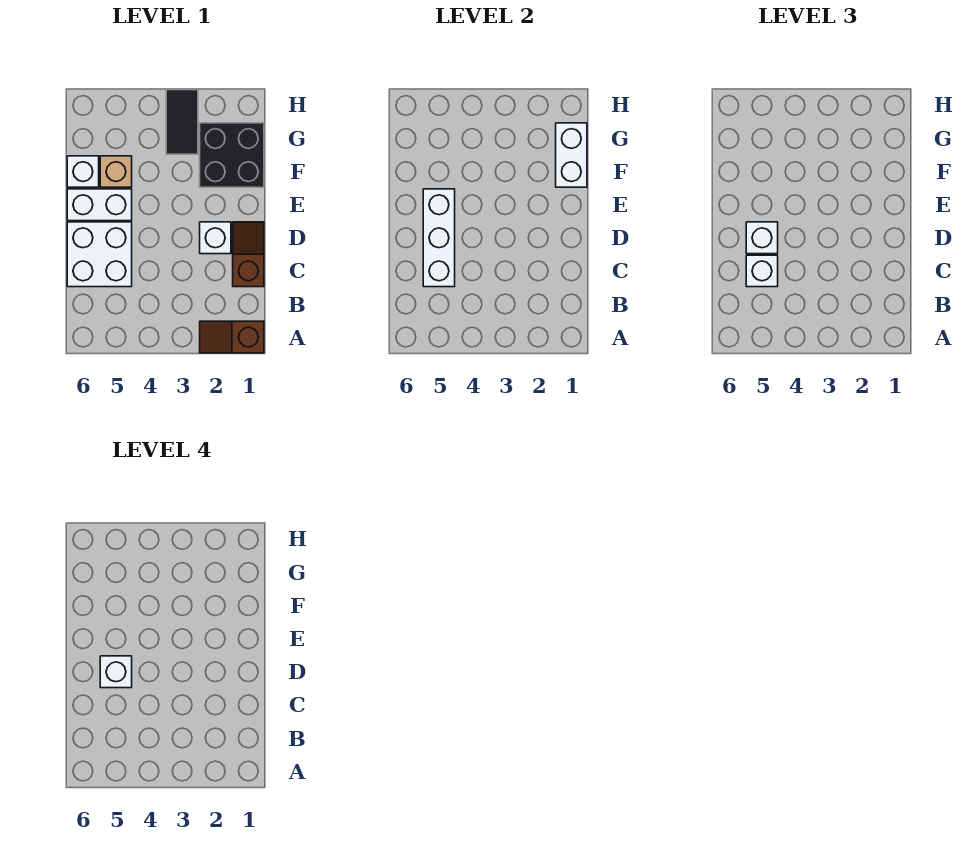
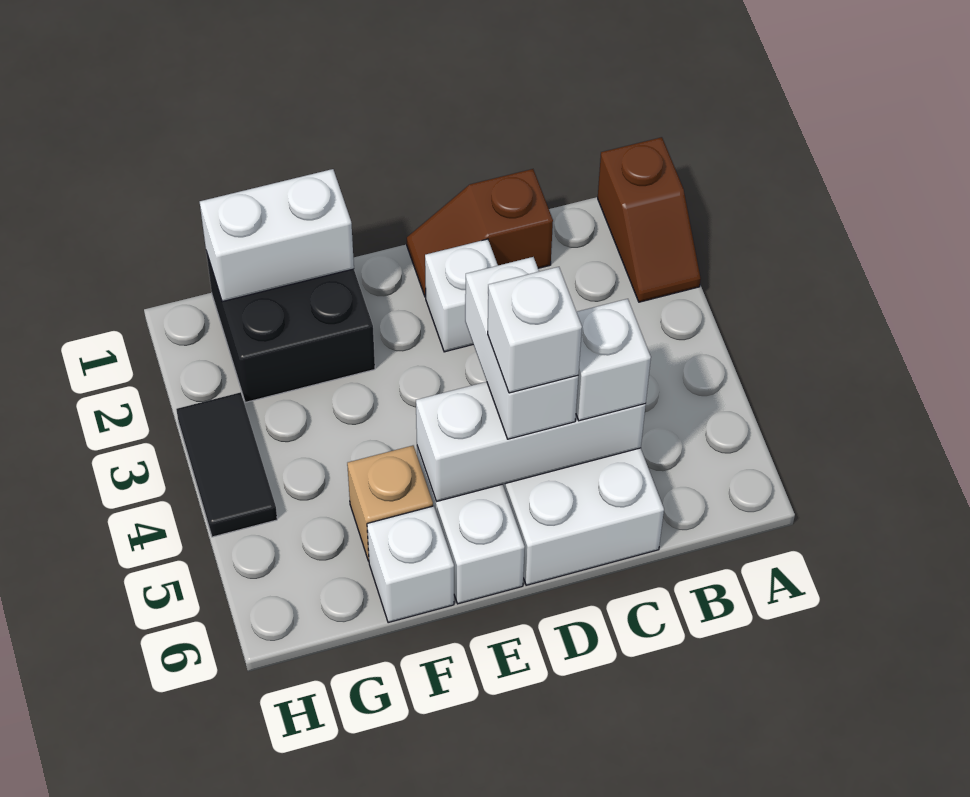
white brick D5 level 3 -> white brick D4:D5 level 3
black tile G3:H3 level 1 -> black tile H3:H4 level 1

